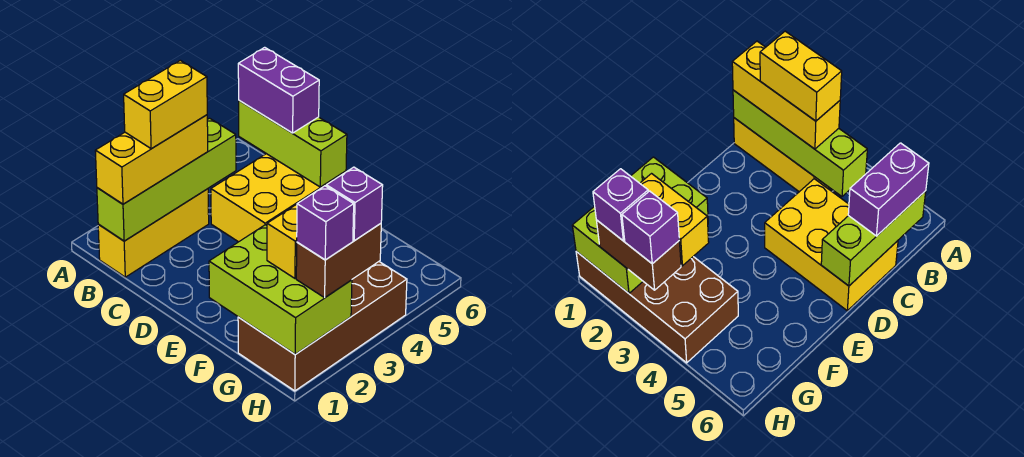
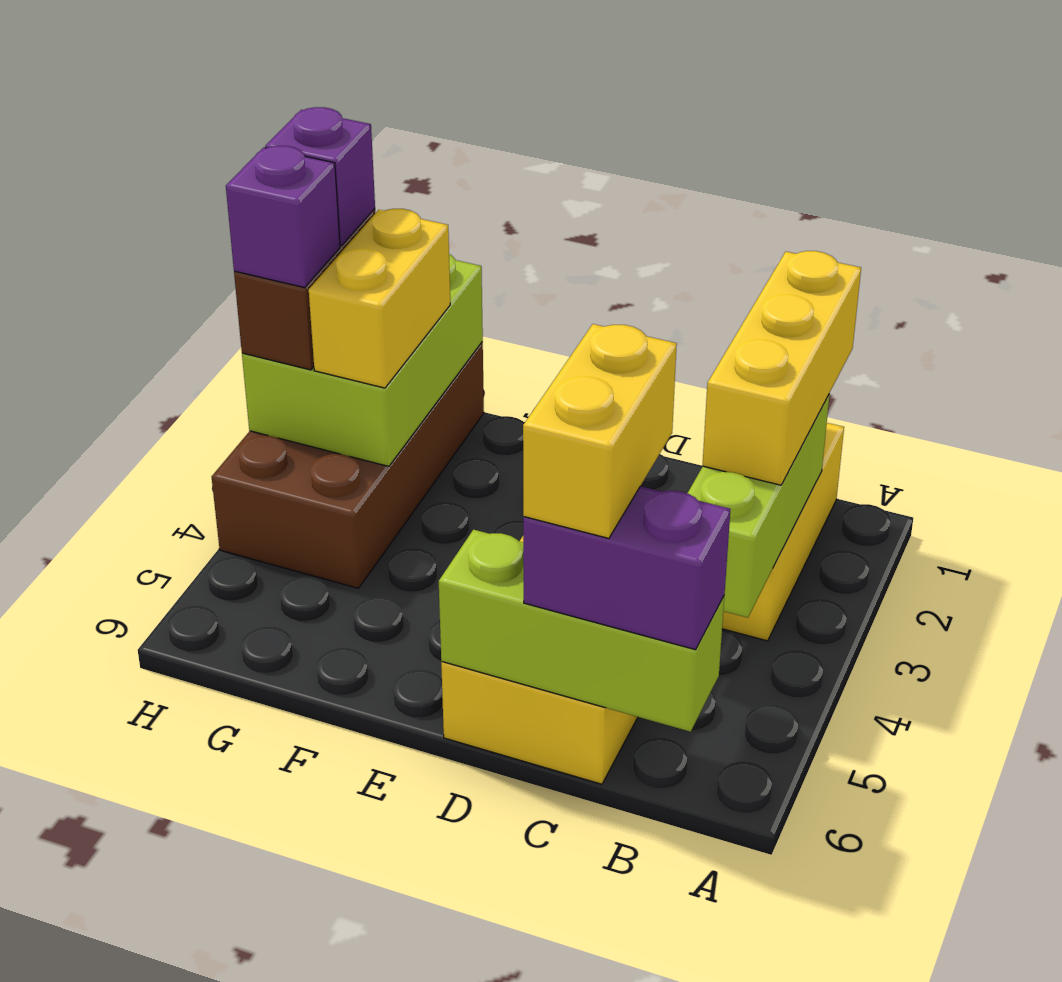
lime brick B1:B4 level 2 -> lime brick B2:B4 level 2
yellow brick B2:B3 level 4 -> yellow brick C5:C6 level 4
lime brick F1:H2 level 2 -> lime brick G1:H3 level 2

